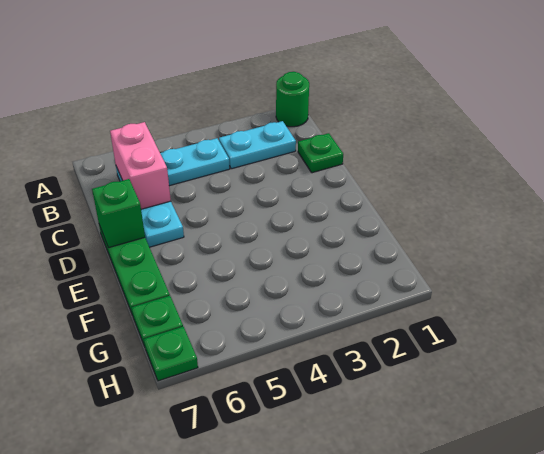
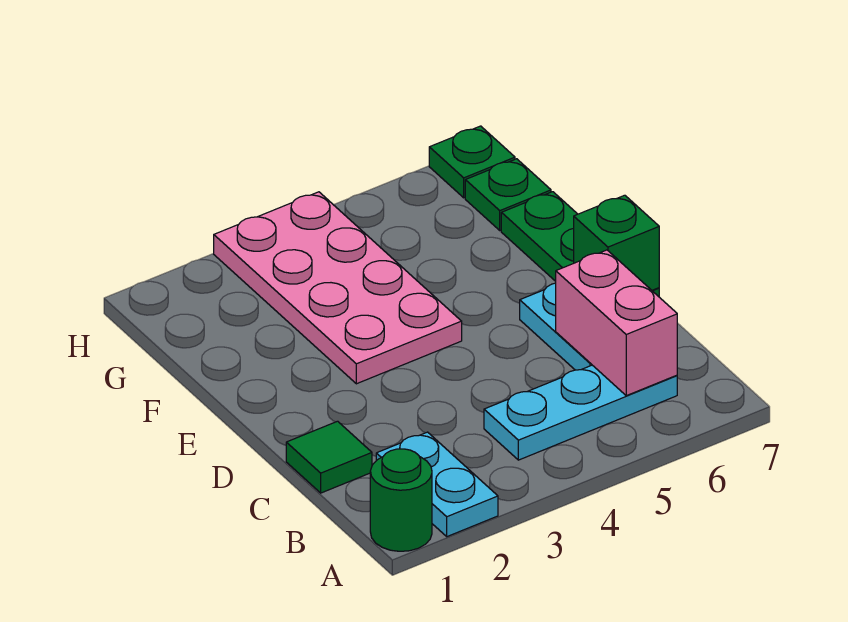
cyan plate B2:B3 level 1 -> cyan plate A2:B2 level 1
green plate C1 level 1 -> green tile C1 level 1
none -> pink plate E3:H4 level 1

